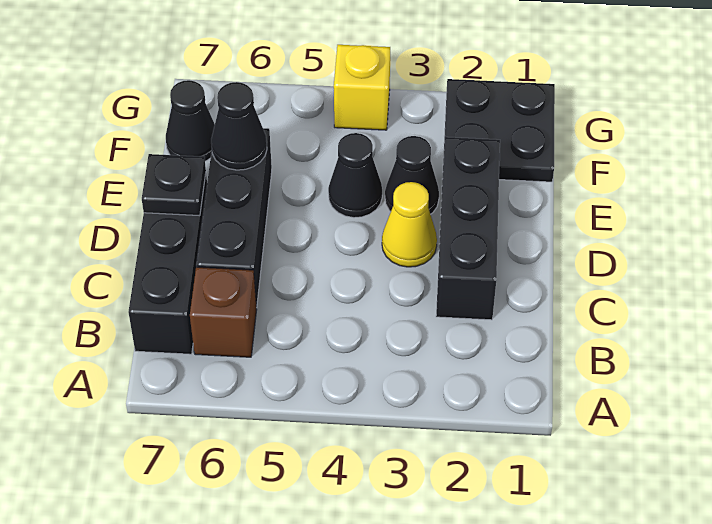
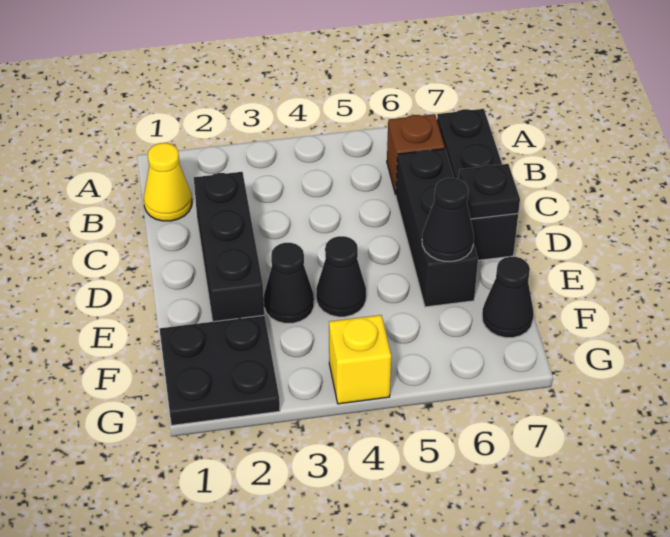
yellow cone D3 level 1 -> yellow cone B1 level 1

